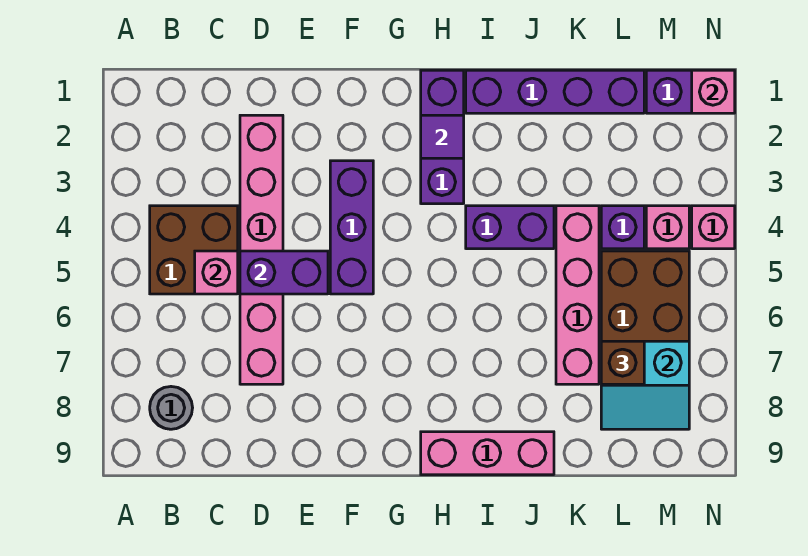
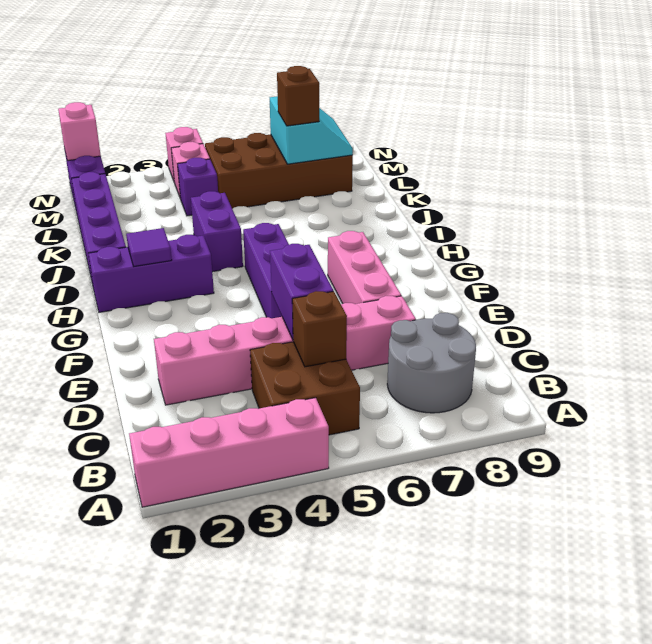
grey round brick B8 level 1 -> grey round brick B7:C8 level 1
pink brick C5 level 2 -> brown brick C5 level 2
purple brick F3:F5 level 1 -> purple brick F5:H5 level 1
pink brick H9:J9 level 1 -> pink brick E7:G7 level 1
pink brick K4:K7 level 1 -> pink brick A1:A4 level 1

